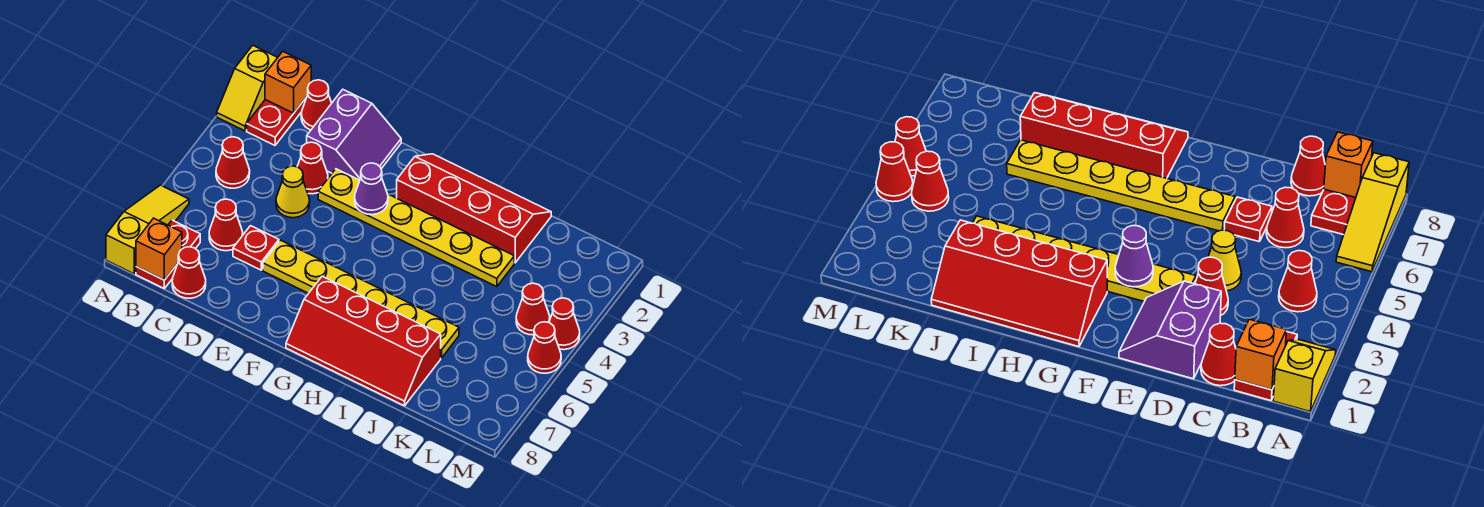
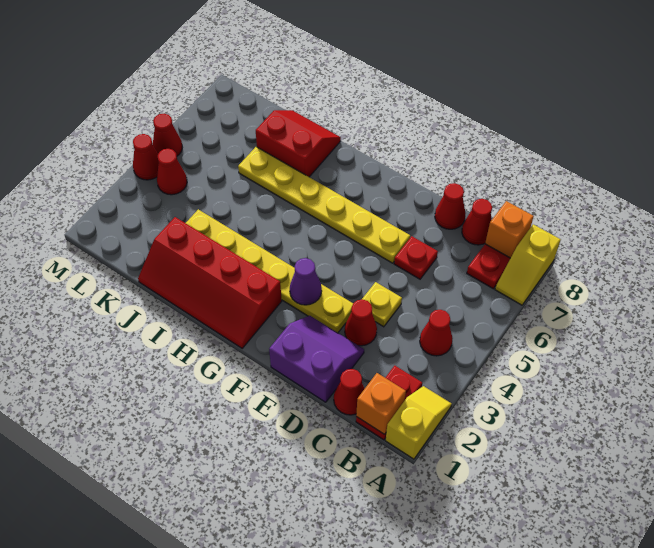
yellow slope A6:A8 level 1 top 8 -> yellow slope A7:A8 level 1 top 8
red cone C6 level 1 -> red cone D8 level 1
purple slope D1:E2 level 1 top D -> purple slope D1:E2 level 1 top 1
yellow cone D4 level 1 -> yellow plate D4 level 1
red slope G7:J8 level 1 top 7 -> red slope I7:J8 level 1 top 7

